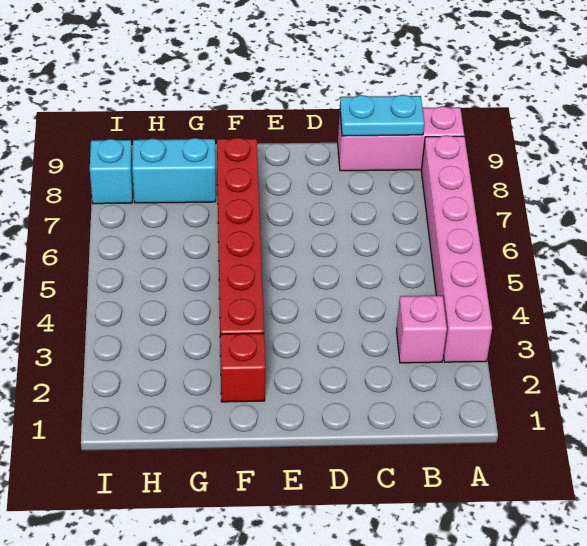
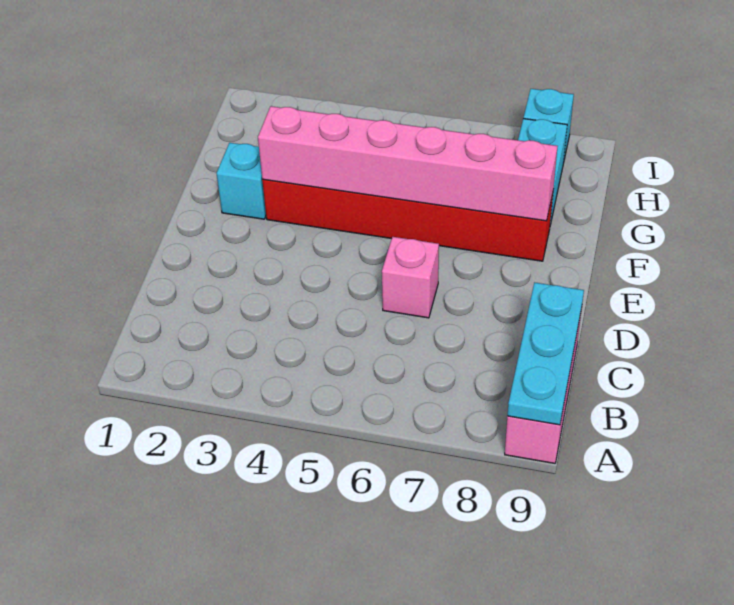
pink brick A3:A8 level 1 -> pink brick F3:F8 level 2
pink brick B3 level 1 -> pink brick D6 level 1
cyan plate B9:C9 level 2 -> cyan plate A9:C9 level 2
red brick F2 level 1 -> cyan brick F2 level 1

